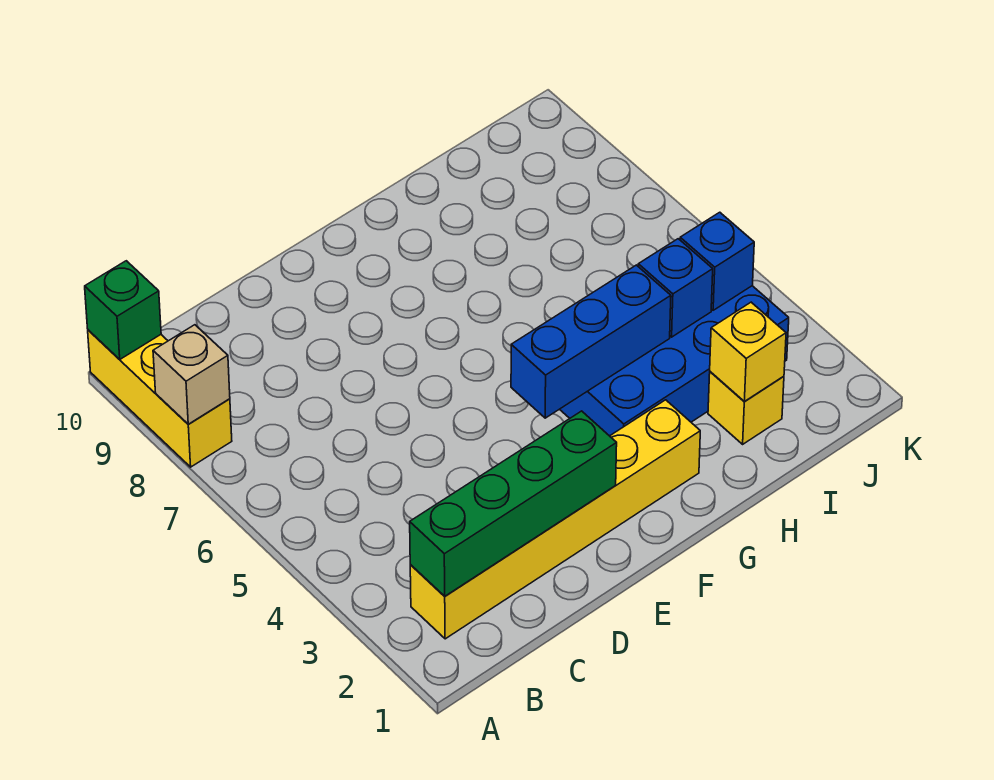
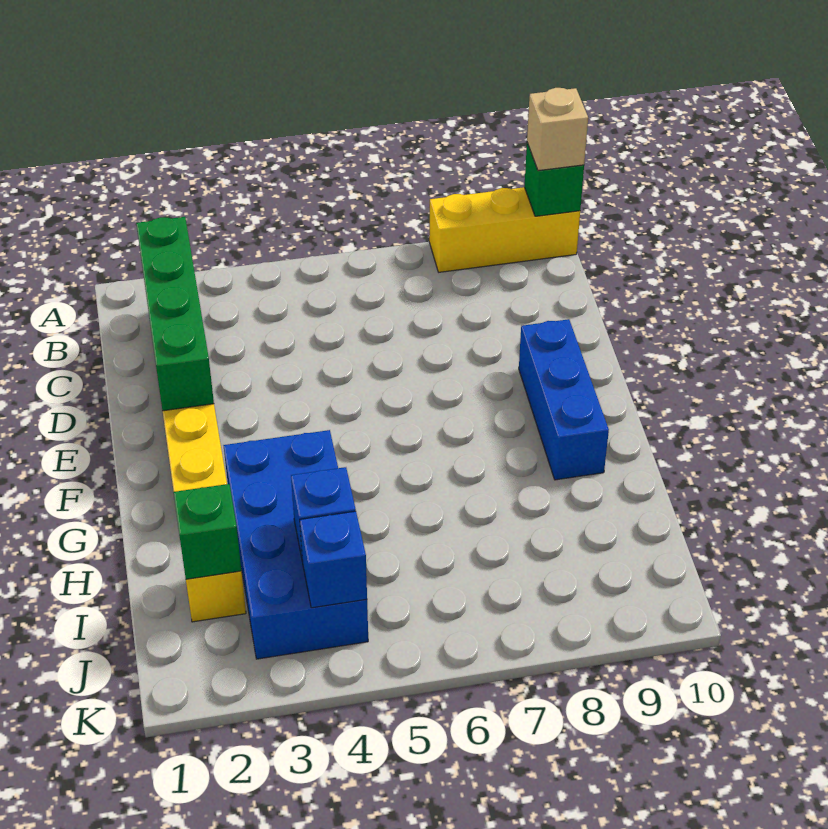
tan brick A8 level 2 -> tan brick A10 level 3
blue brick F4:H4 level 2 -> blue brick E9:G9 level 1
yellow brick I2 level 2 -> green brick I2 level 2

